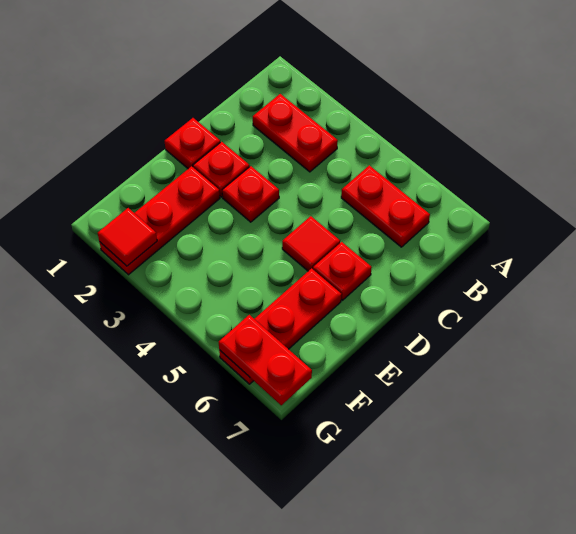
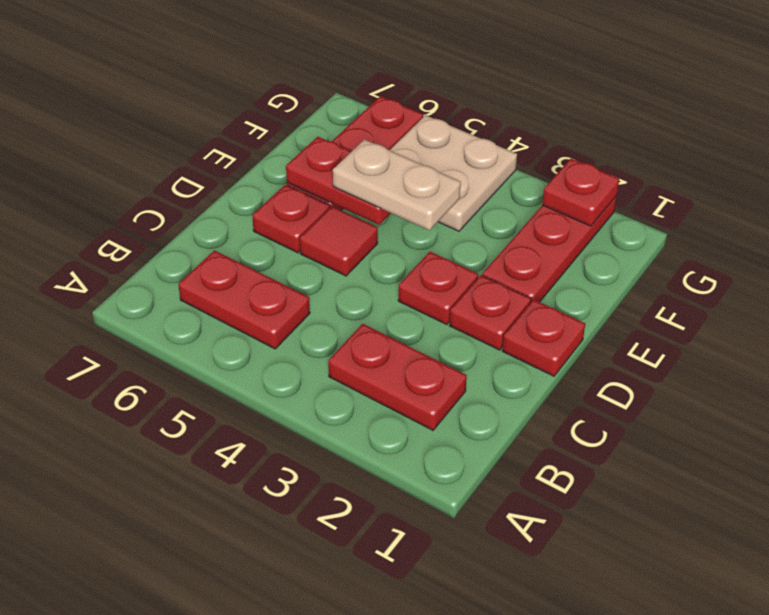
none -> tan plate E4:E5 level 3
none -> tan plate F4:G5 level 1
red tile G2 level 2 -> red plate G2 level 2
red plate G6:G7 level 2 -> red plate E5:E6 level 2

